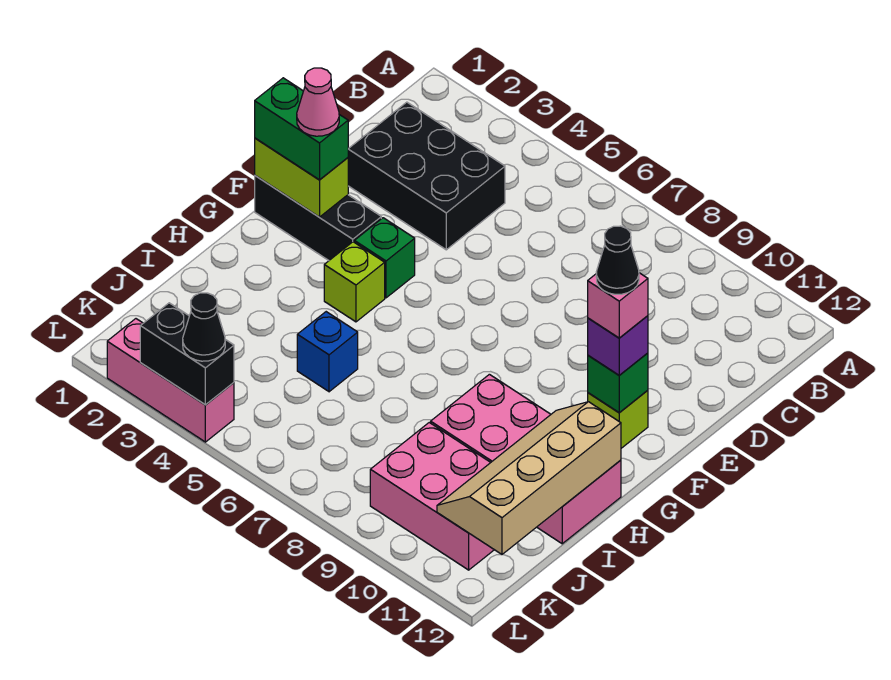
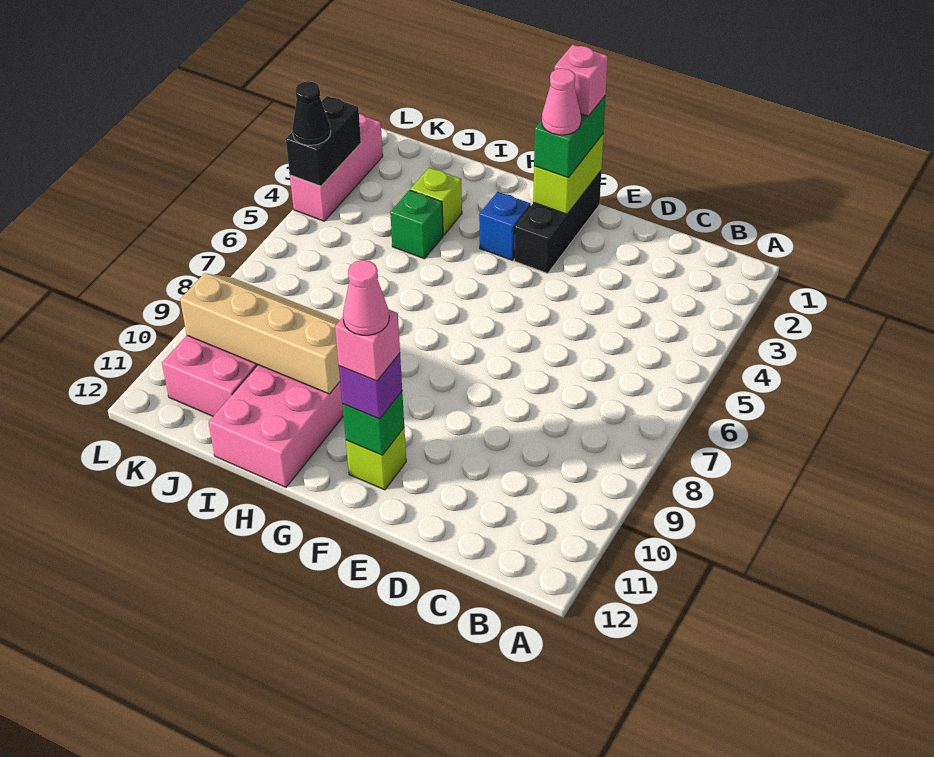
black brick C2:D4 level 1 -> none
none -> pink brick F1 level 4
green brick F4 level 1 -> green brick I4 level 1
black cone F11 level 5 -> pink cone F11 level 5
lime brick G4 level 1 -> lime brick I3 level 1
tan slope H11:K12 level 2 top 12 -> tan slope H9:K10 level 2 top 10
blue brick I5 level 1 -> blue brick G3 level 1

